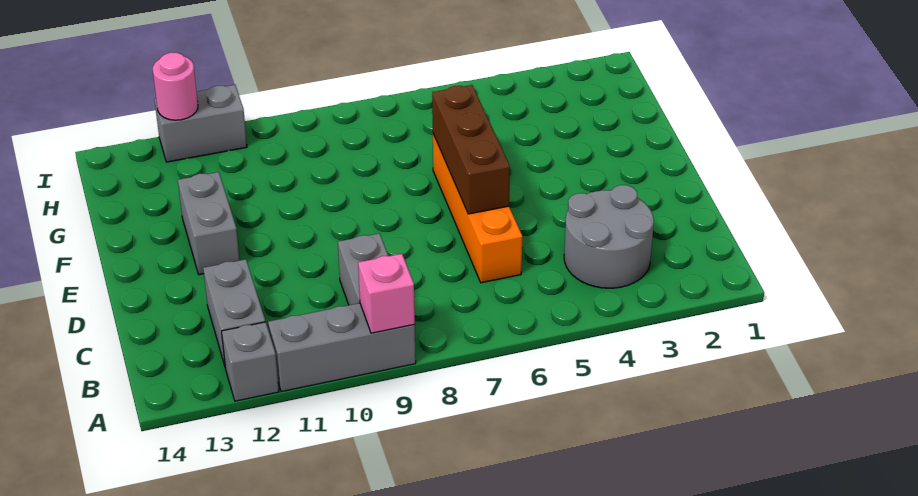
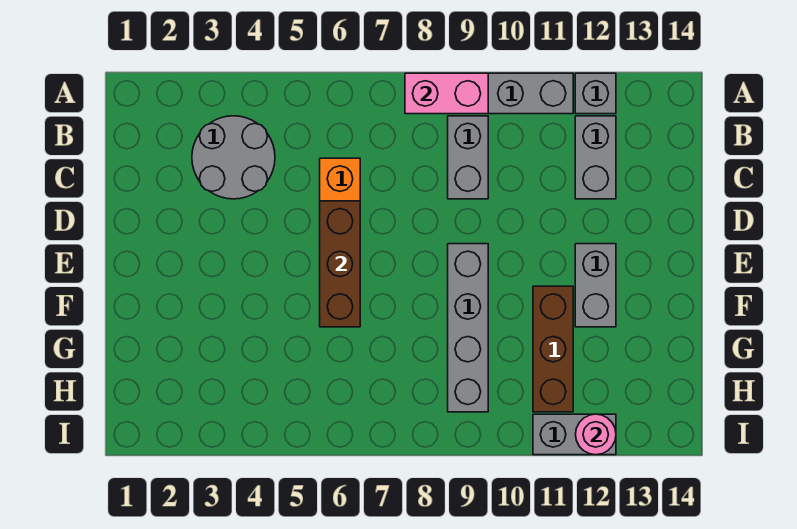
pink brick A9 level 2 -> pink brick A8:A9 level 2
none -> grey brick E9:H9 level 1
none -> brown brick F11:H11 level 1

